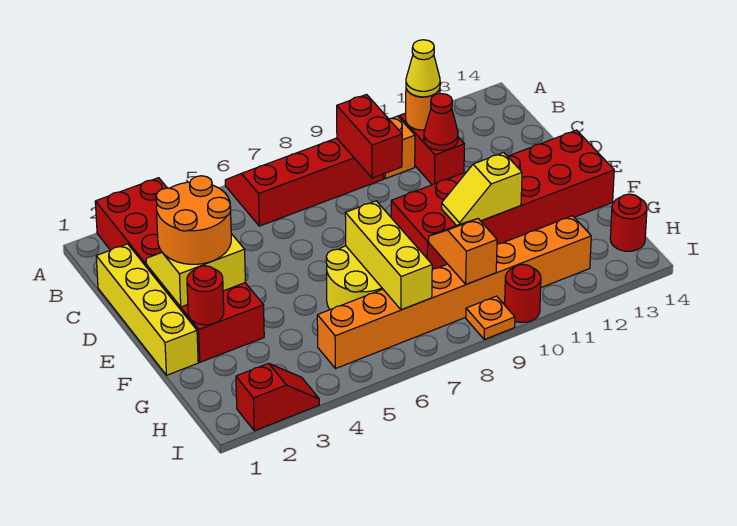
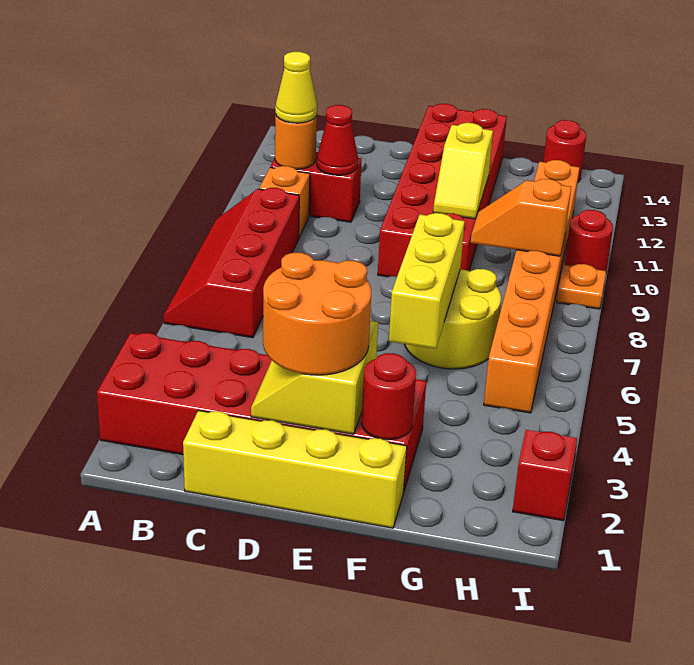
red brick B9:C9 level 2 -> none
yellow brick F7:H7 level 2 -> yellow brick F5:F7 level 2

